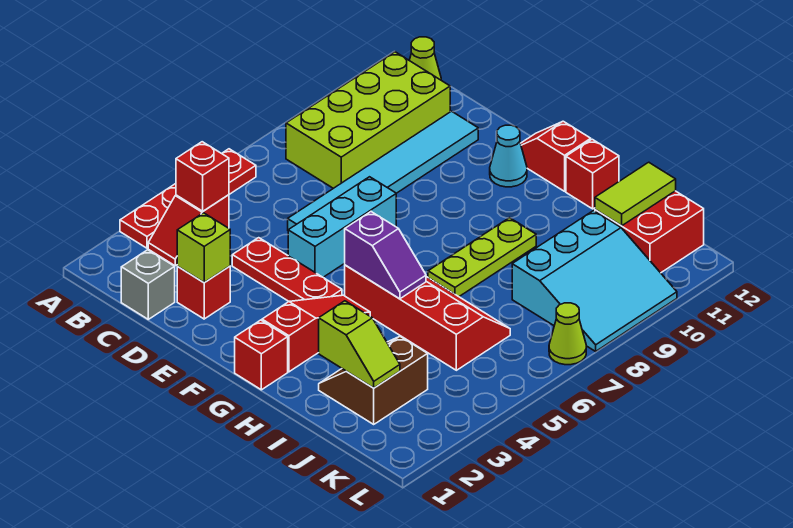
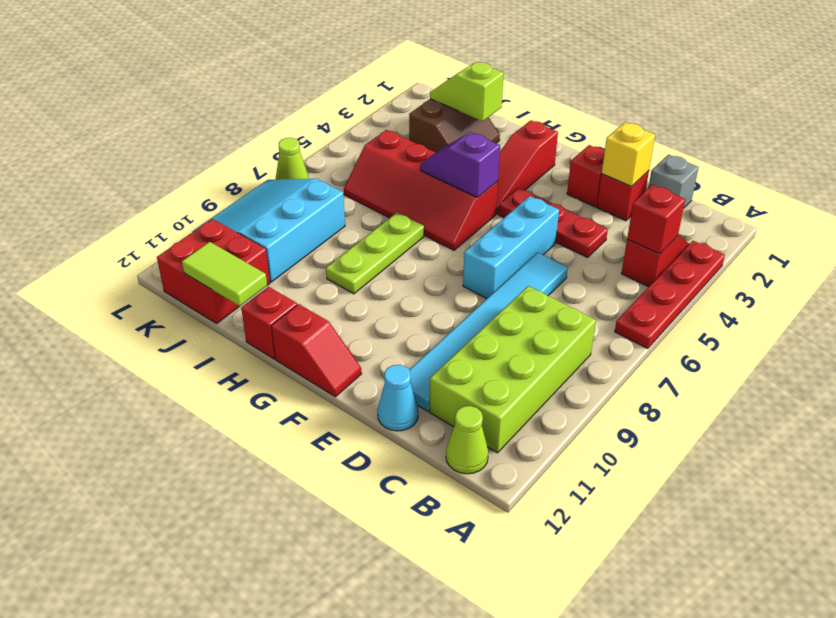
lime brick D2 level 2 -> yellow brick D2 level 2
cyan cone F11 level 1 -> cyan cone D12 level 1
red brick G1 level 1 -> red brick E2 level 1
lime tile J11:J12 level 2 -> lime tile I12:J12 level 2

